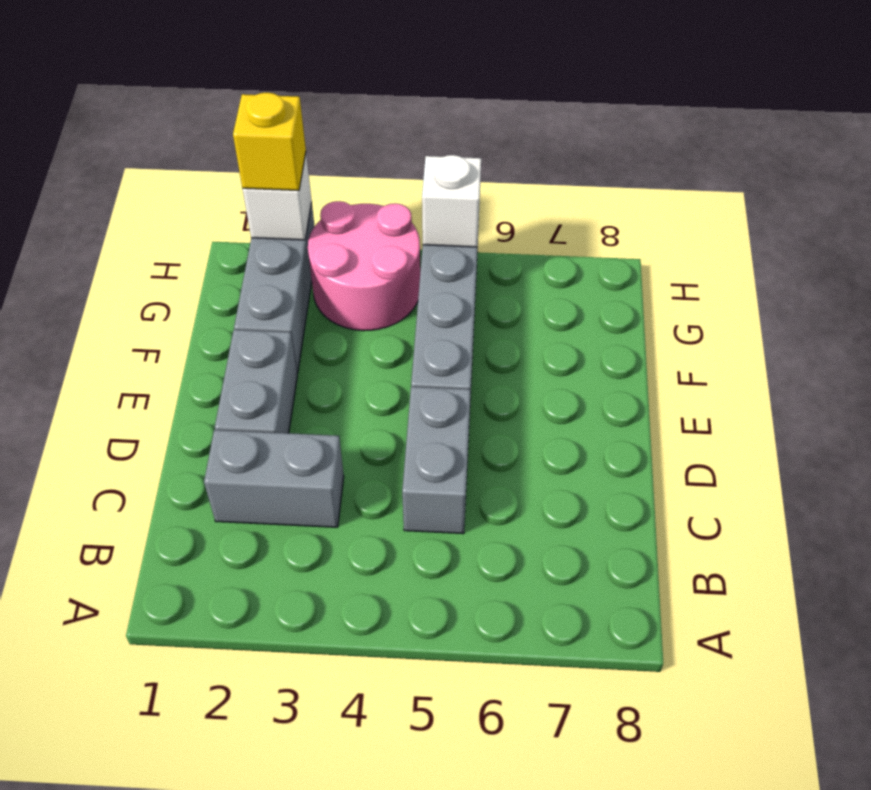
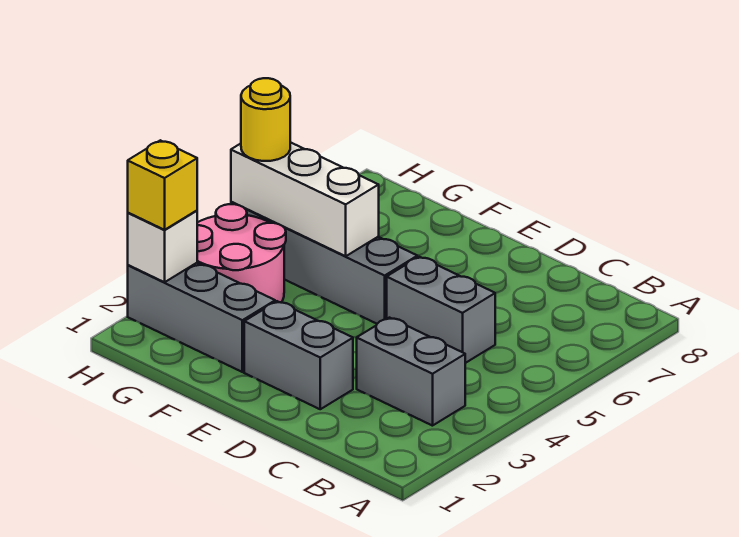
grey brick C2:C3 level 1 -> grey brick B3:C3 level 1
white brick H5 level 2 -> white brick F5:H5 level 2
none -> yellow round brick H5 level 3

